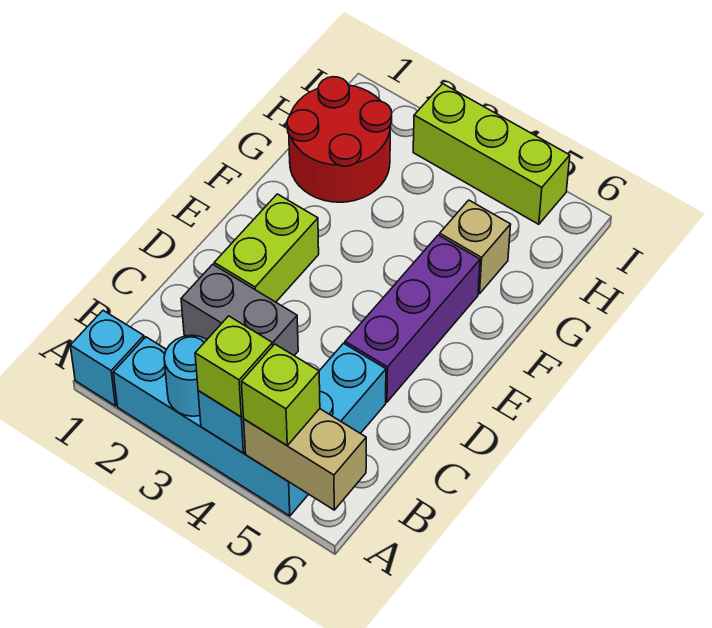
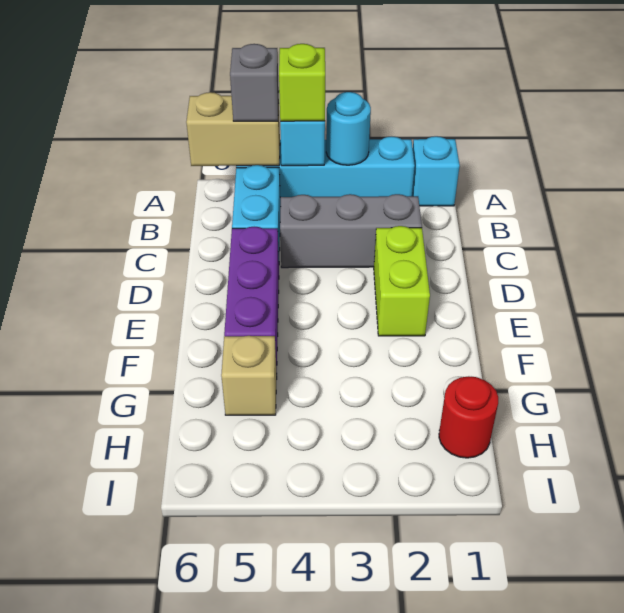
lime brick A5 level 3 -> grey brick A5 level 3
grey brick C2:C3 level 1 -> grey brick C2:C4 level 1
red round brick G1:H2 level 1 -> red round brick H1 level 1
lime brick I3:I5 level 1 -> none

